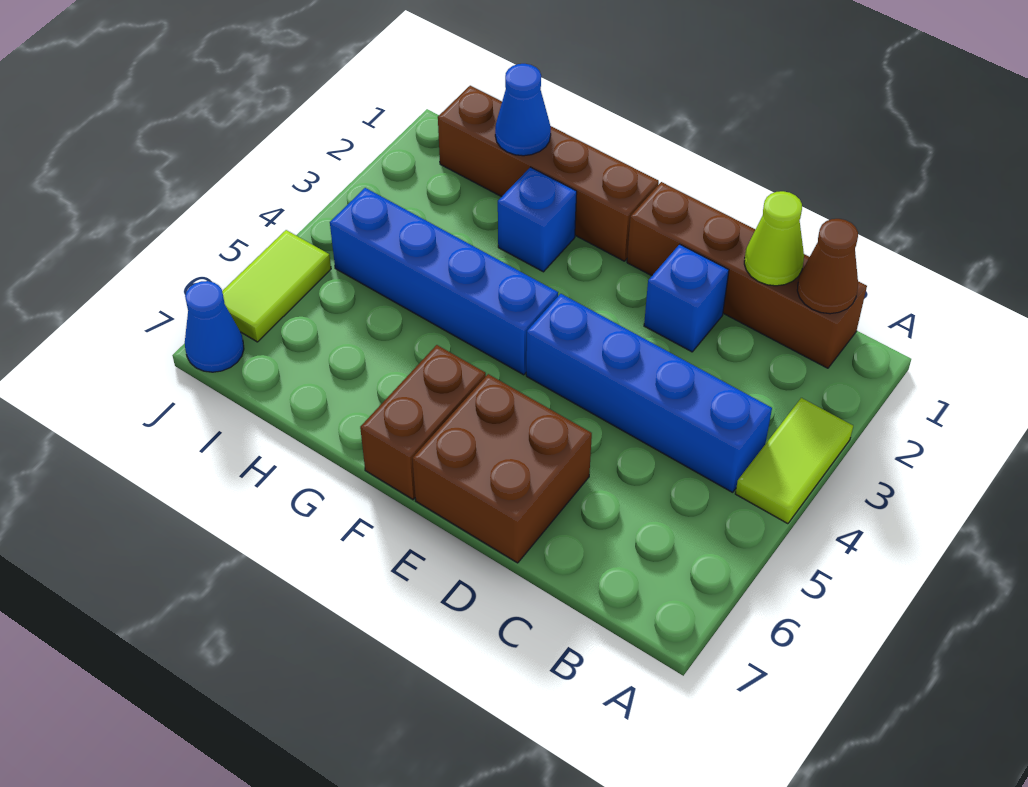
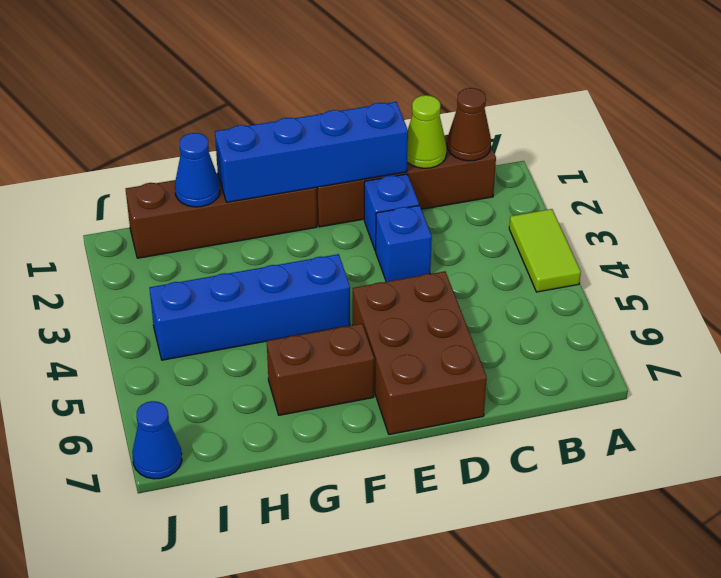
blue brick B4:E4 level 1 -> blue brick D1:G1 level 2
brown brick D6:E7 level 1 -> brown brick D5:E7 level 1
brown brick F6:F7 level 1 -> brown brick F6:G6 level 1
blue brick G2 level 1 -> blue brick D3 level 1
lime tile J5:J6 level 1 -> none

